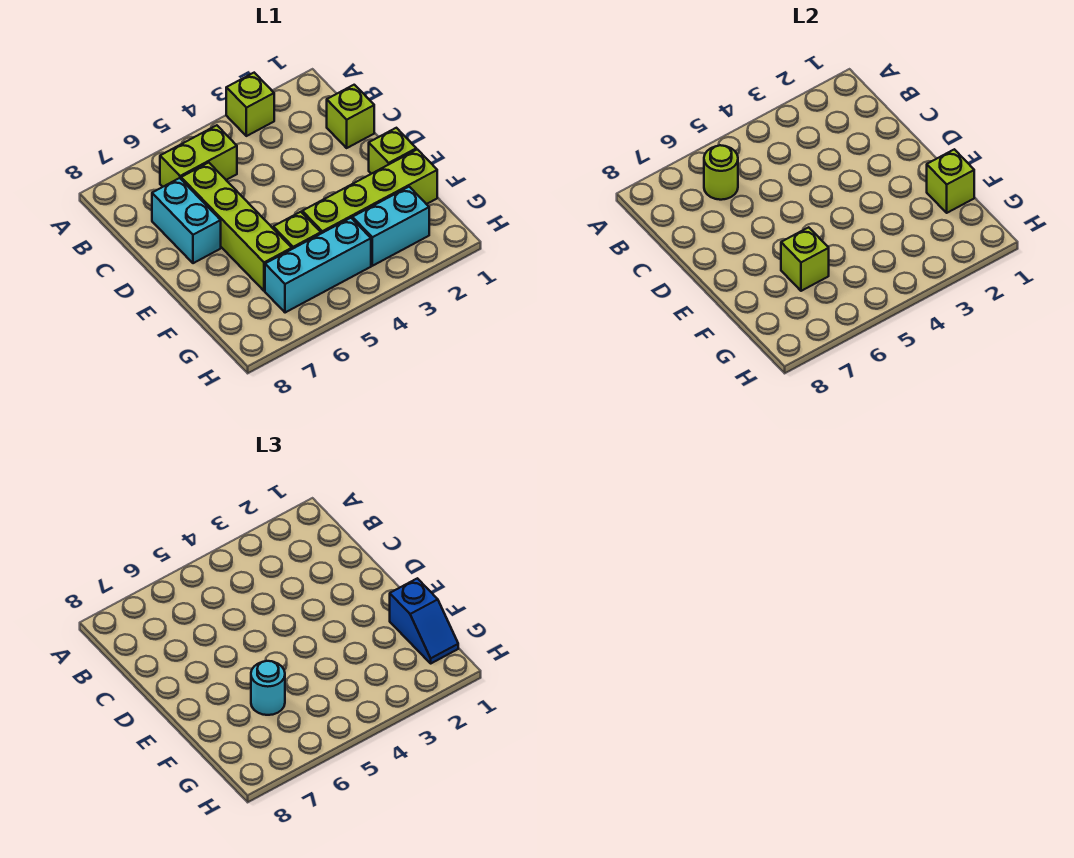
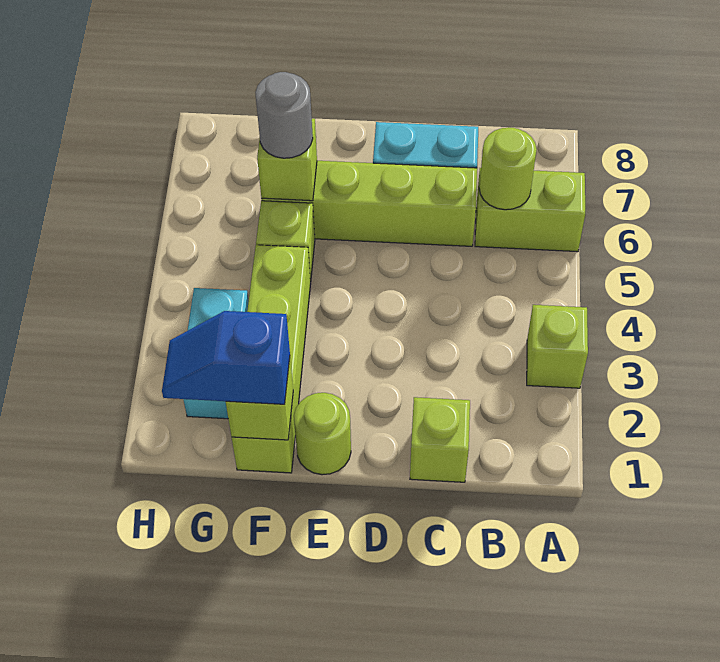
lime brick B5:B6 level 1 -> lime brick A6:B6 level 1
lime brick E1 level 1 -> lime round brick E1 level 1
cyan round brick F6 level 3 -> grey round brick F6 level 3
cyan brick G4:G6 level 1 -> none

